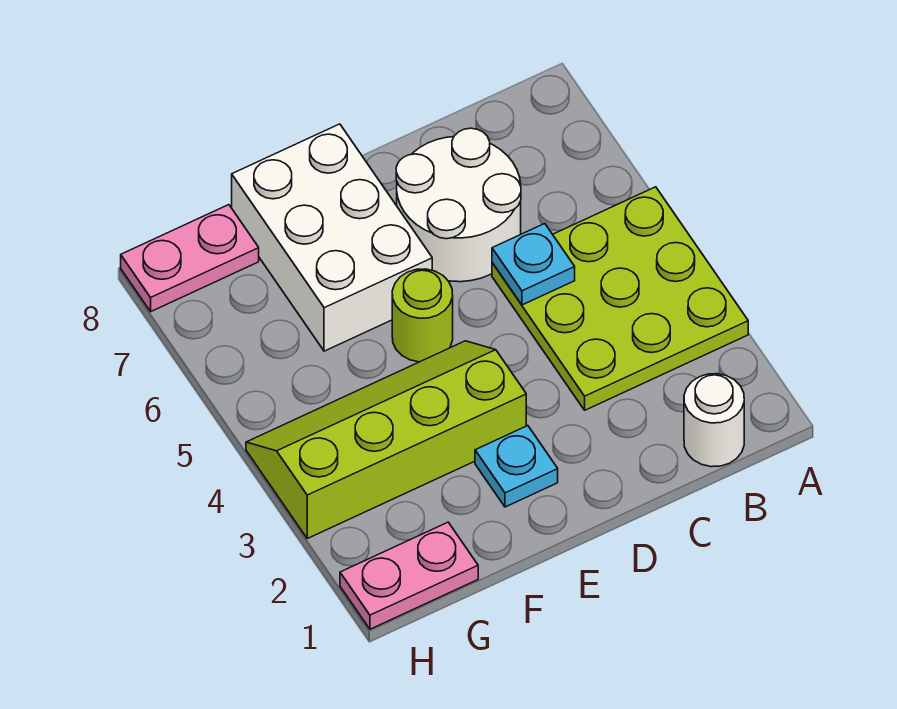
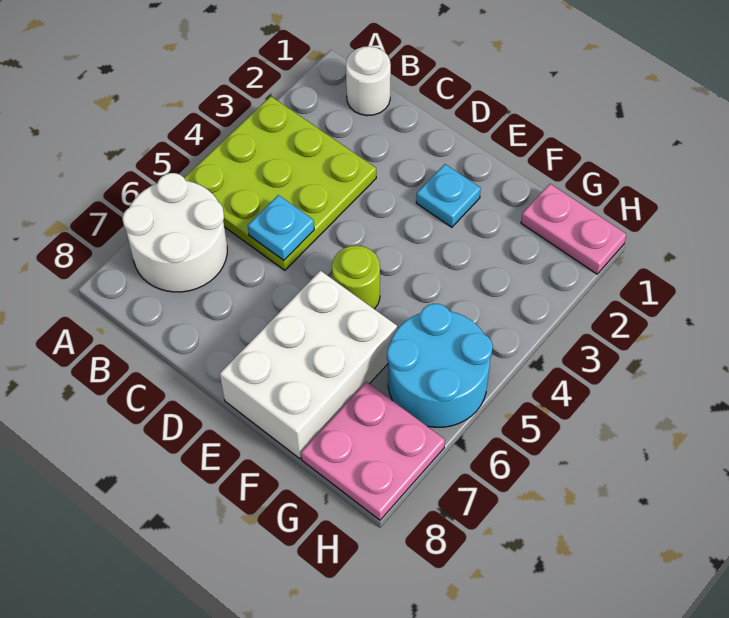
white round brick C6:D7 level 1 -> white round brick A6:B7 level 1
lime slope E3:H4 level 1 top 3 -> none
none -> cyan round brick G5:H6 level 1
pink plate G8:H8 level 1 -> pink plate G7:H8 level 1

